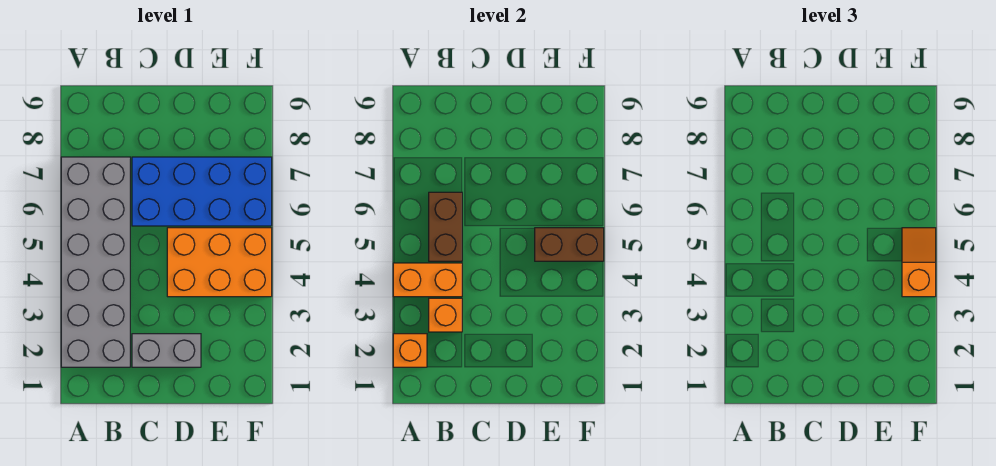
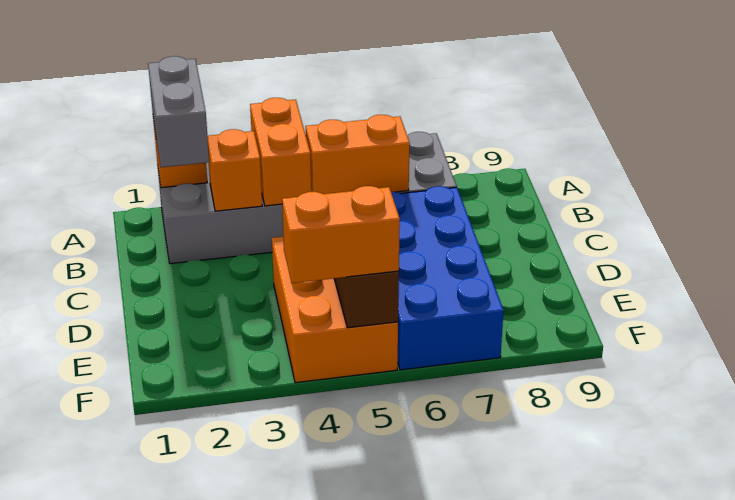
brown brick B5:B6 level 2 -> orange brick B5:B6 level 2
grey brick C2:D2 level 1 -> grey brick A2:B2 level 3
orange slope F4:F5 level 3 top 4 -> orange brick F4:F5 level 3

